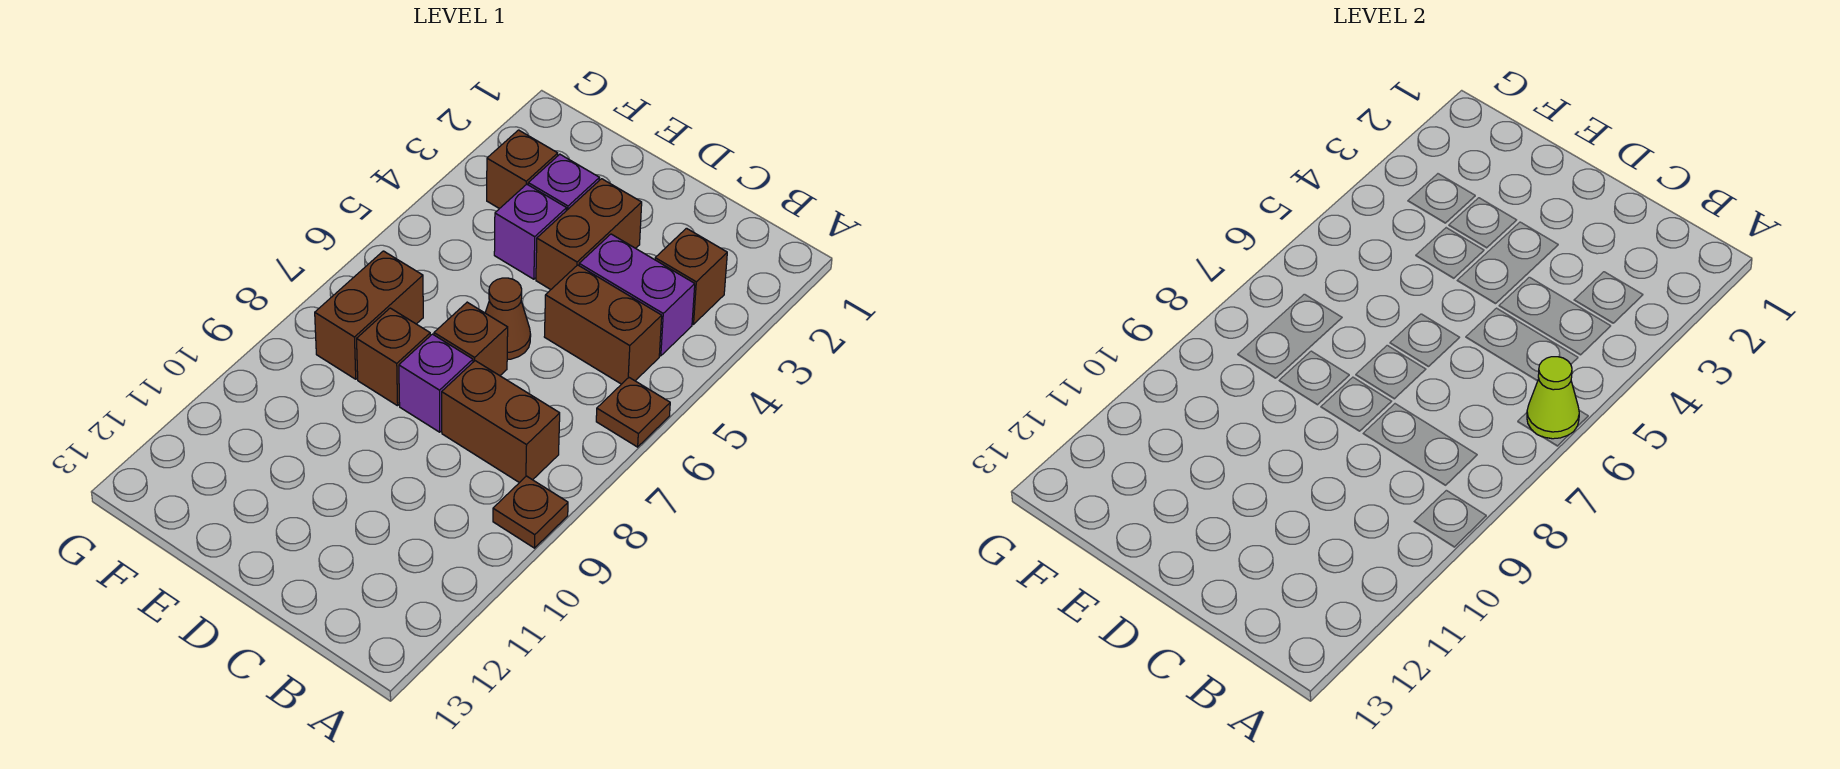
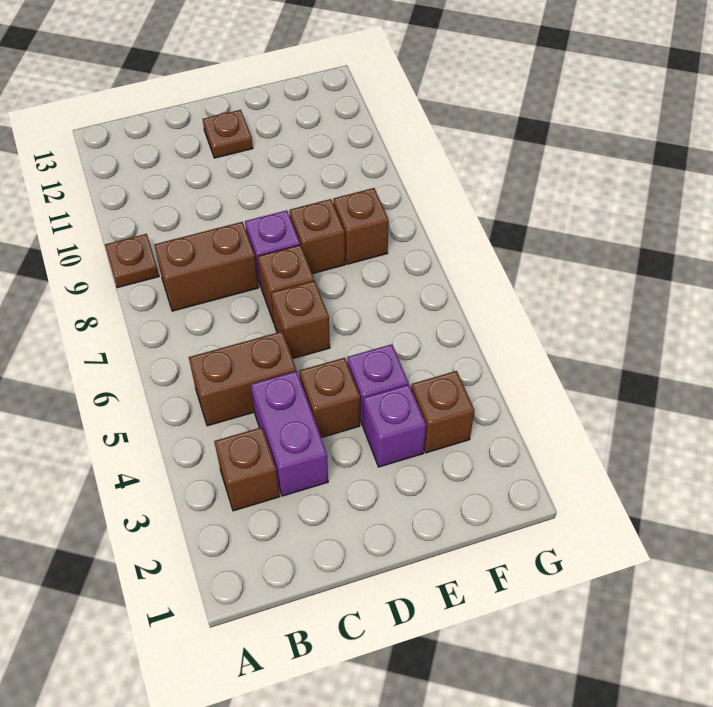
brown plate A6 level 1 -> brown plate D12 level 1
lime cone A6 level 2 -> none
purple brick B4:C4 level 1 -> purple brick C3:C4 level 1
brown brick D3:D4 level 1 -> brown brick D4 level 1
brown cone D6 level 1 -> brown brick D6 level 1
brown brick F7:F8 level 1 -> brown brick F8 level 1

